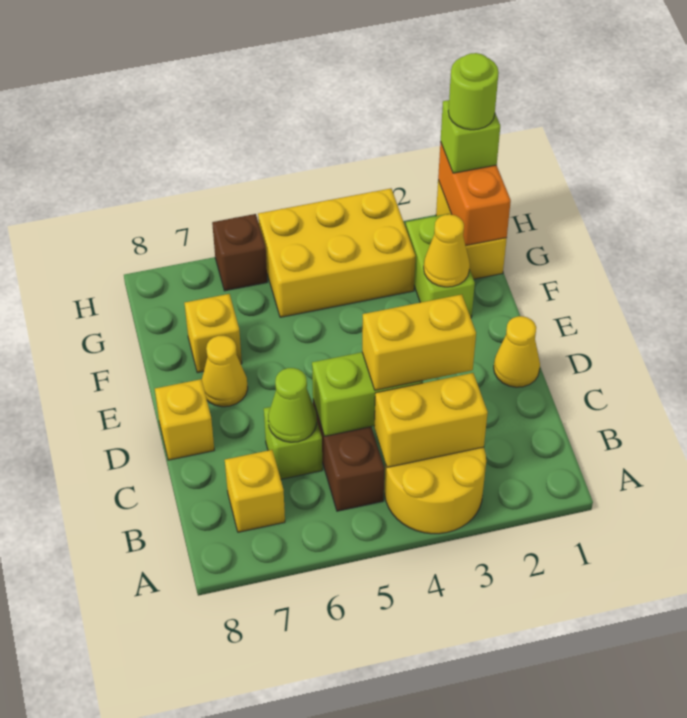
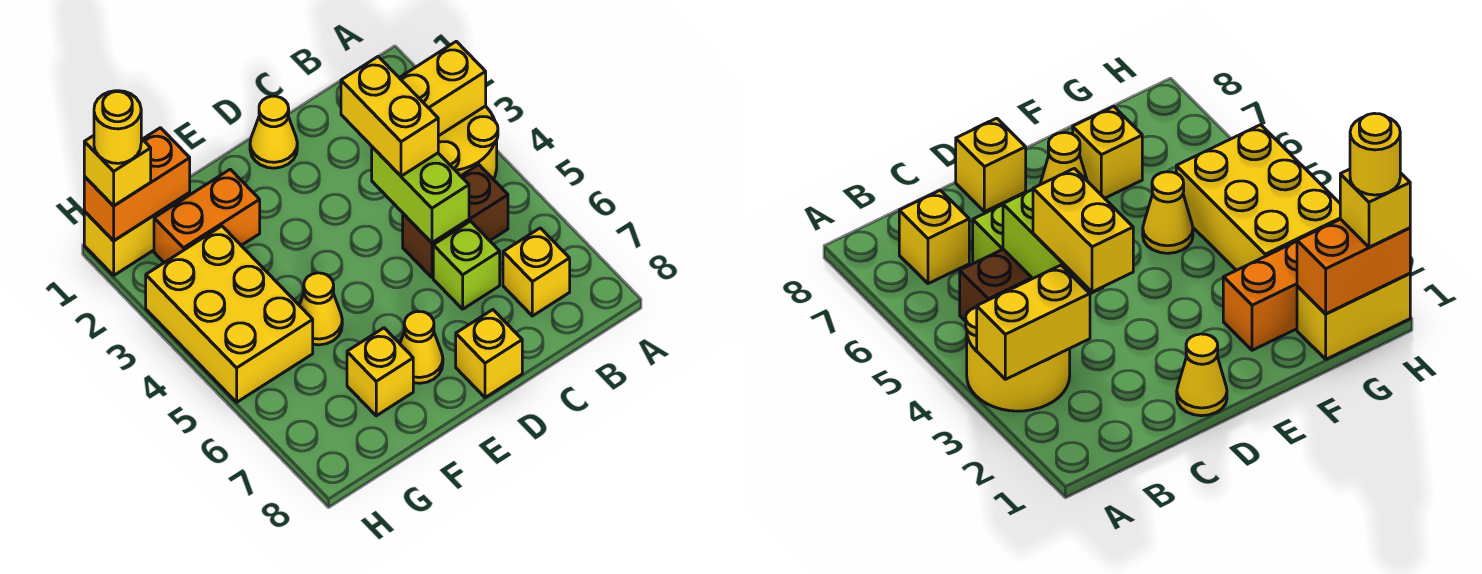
yellow brick B3:B4 level 2 -> yellow brick A3:B3 level 2
lime cone C6 level 2 -> none
lime brick F2:G2 level 1 -> orange brick F2:G2 level 1
yellow cone F2 level 2 -> yellow cone F5 level 1
lime brick H1 level 3 -> yellow brick H1 level 3
lime round brick H1 level 4 -> yellow round brick H1 level 4
brown brick H6 level 1 -> none

